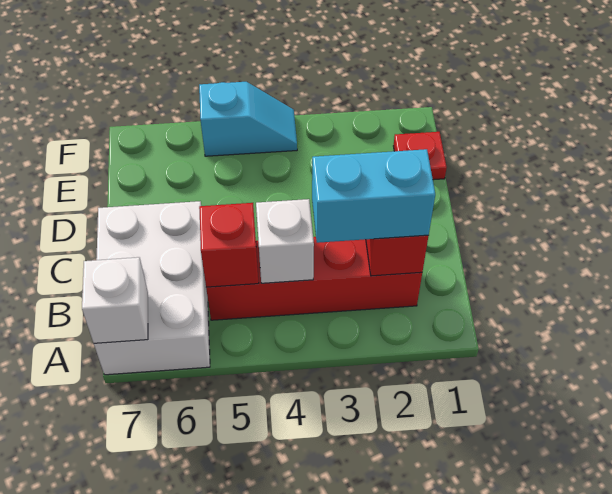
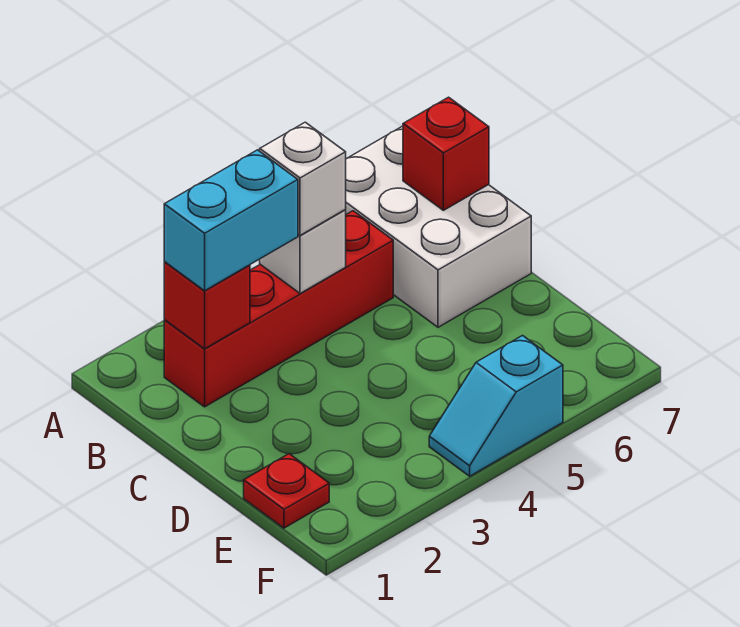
white brick A7 level 2 -> white brick B4 level 3
red brick B5 level 2 -> red brick B7 level 2

